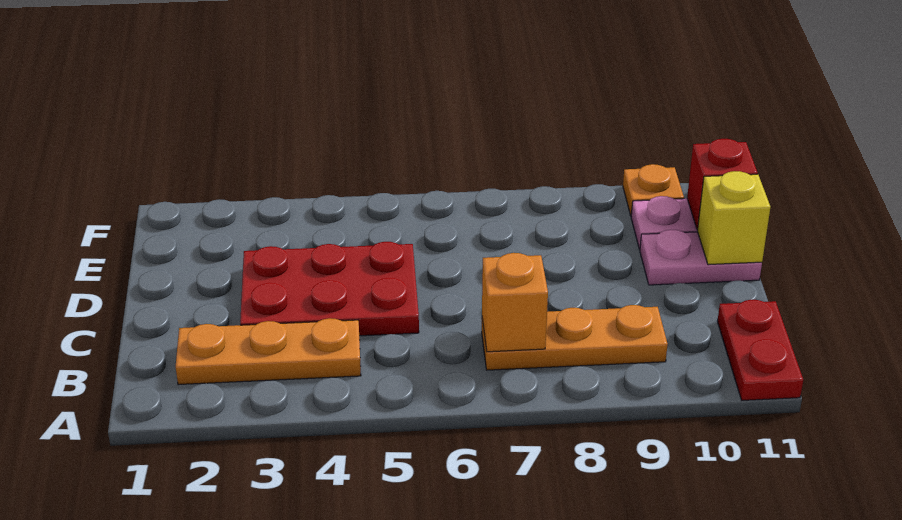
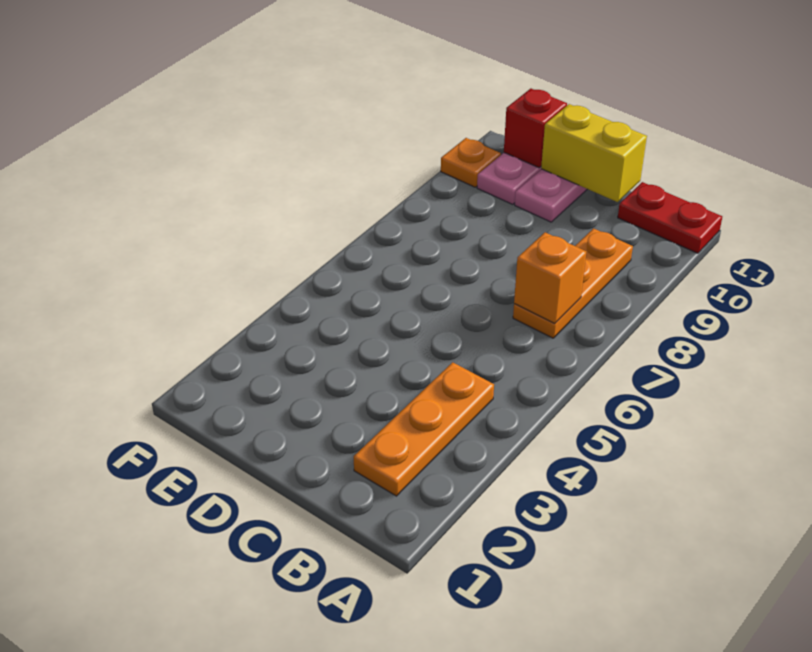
red plate C3:D5 level 1 -> none
yellow brick D11 level 2 -> yellow brick C11:D11 level 2

